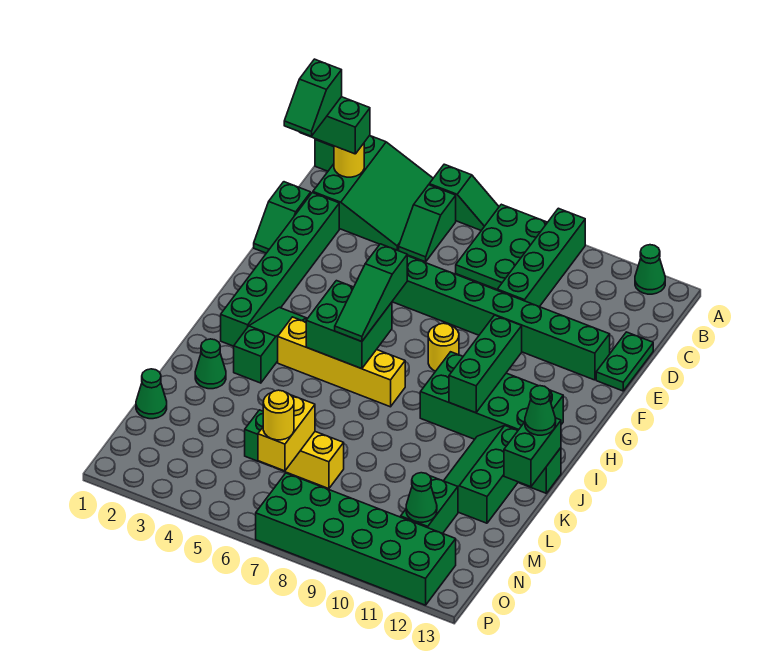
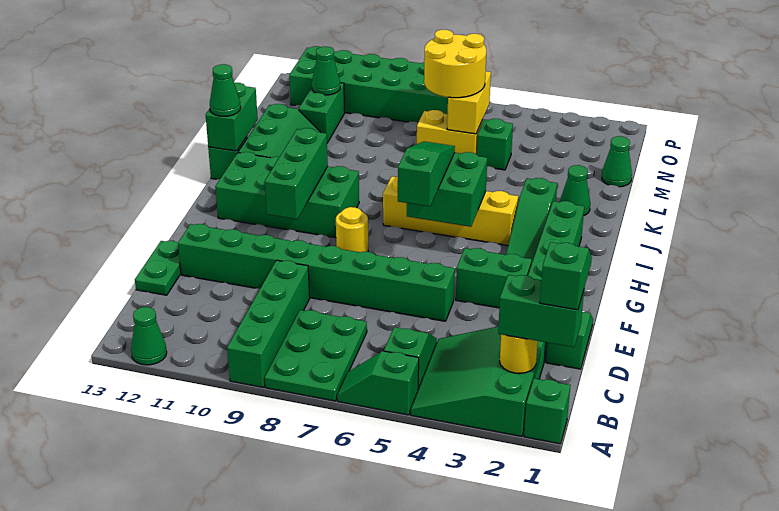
none -> green brick F3:F4 level 1
yellow round brick N6 level 3 -> yellow round brick M6:N7 level 3

